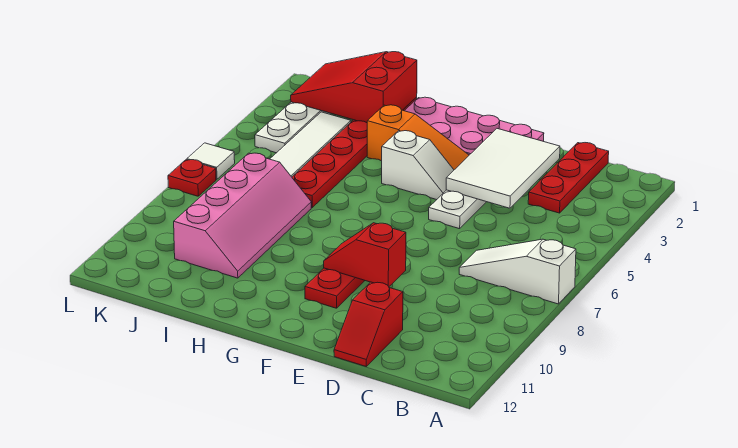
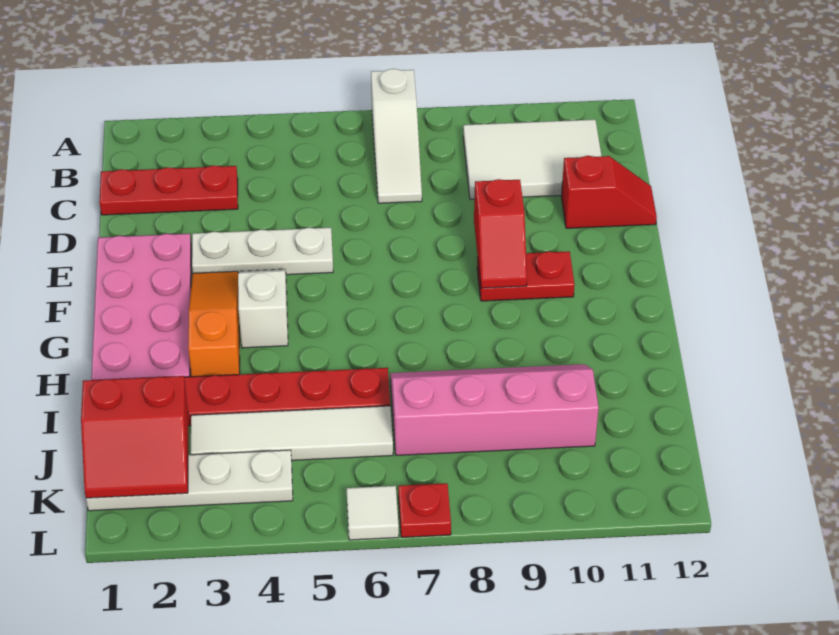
white tile D2:E4 level 2 -> white tile B9:C11 level 1
red slope I1:K2 level 2 top I -> red slope J1:K2 level 2 top J

